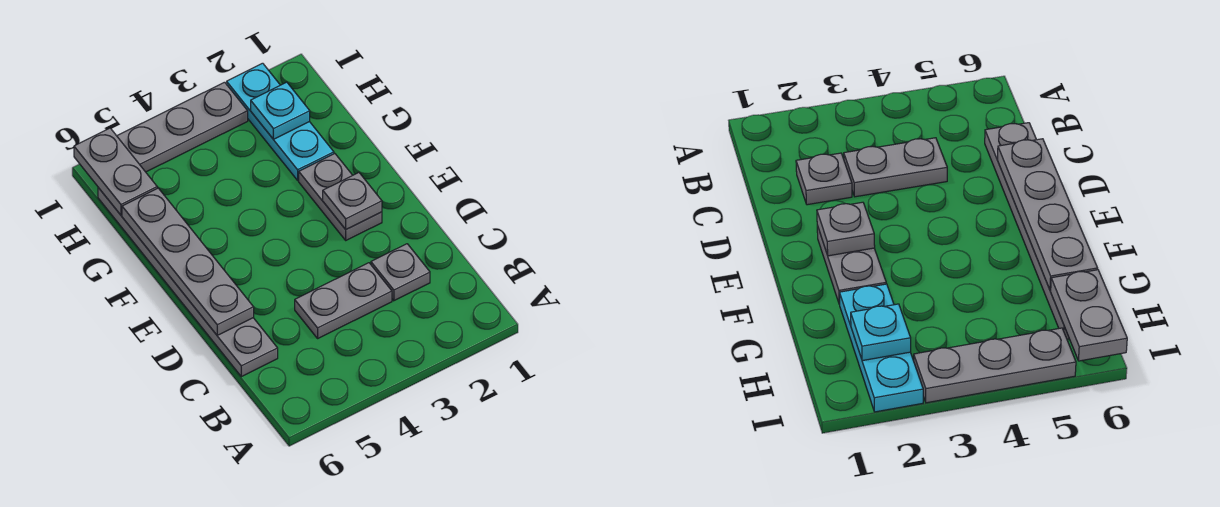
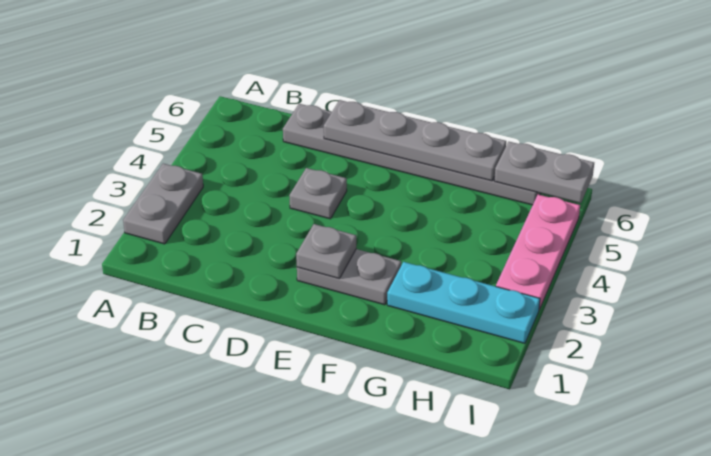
grey plate C2 level 1 -> grey plate D4 level 1
grey plate C3:C4 level 1 -> grey plate A2:A3 level 1
cyan plate H2 level 2 -> none
grey plate I3:I5 level 1 -> pink plate I3:I5 level 1

